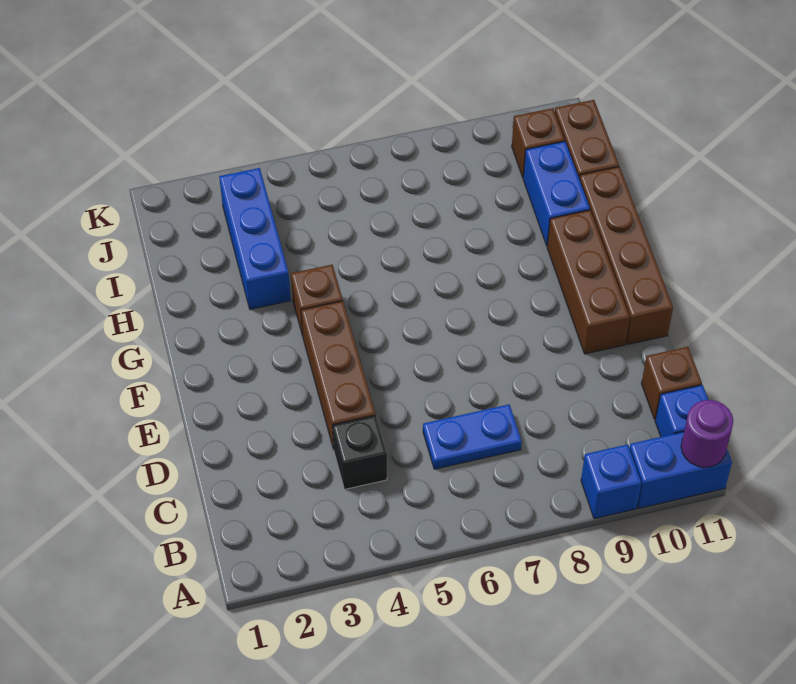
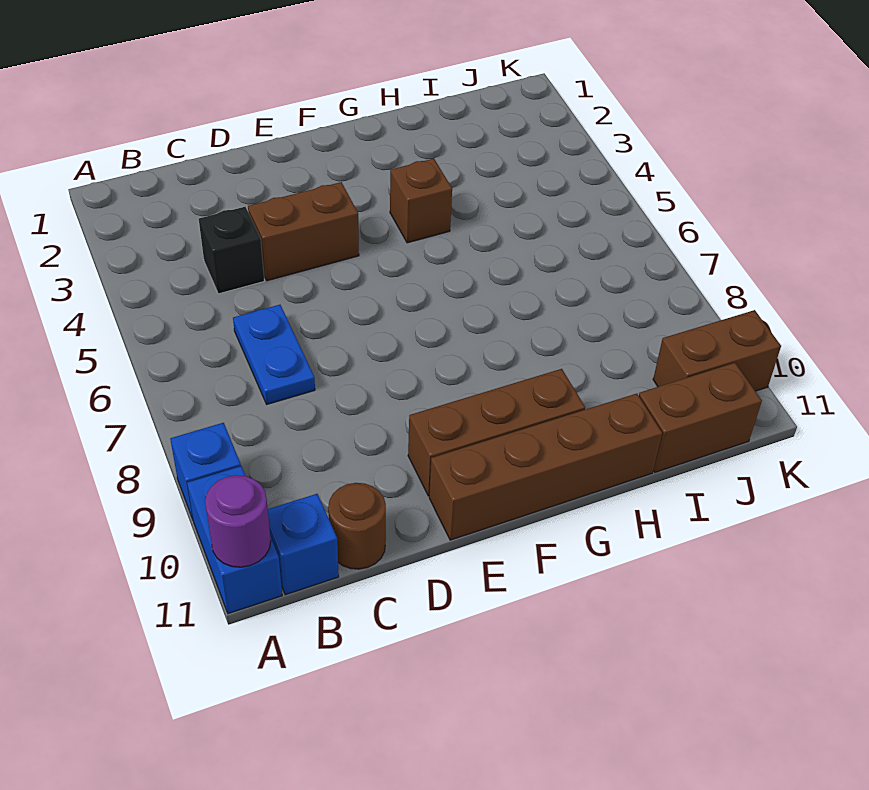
brown brick C11 level 1 -> brown round brick C11 level 1
brown brick D4:F4 level 1 -> brown brick D4:E4 level 1
blue brick H3:J3 level 1 -> none
blue brick H10:I10 level 1 -> none
brown brick J10 level 1 -> brown brick J10:K10 level 1

